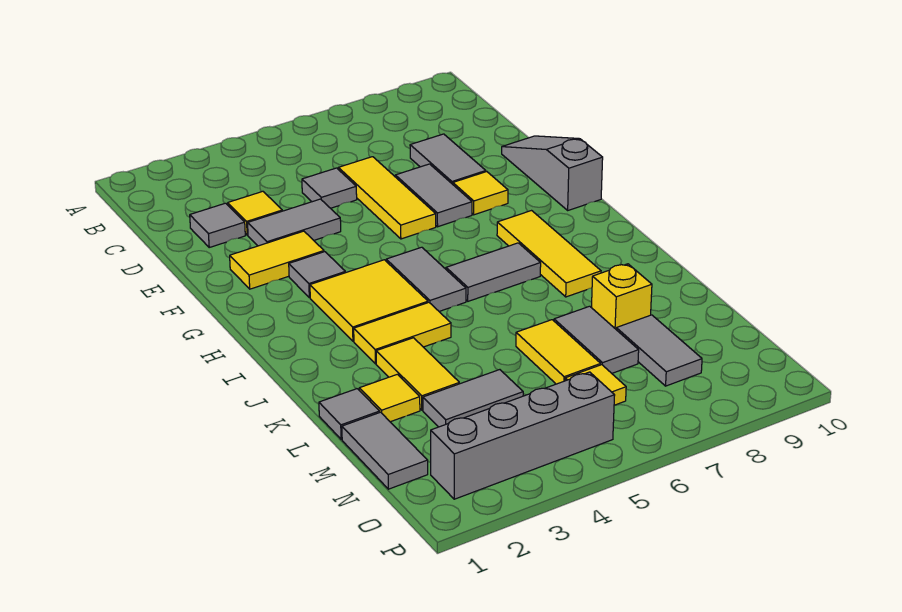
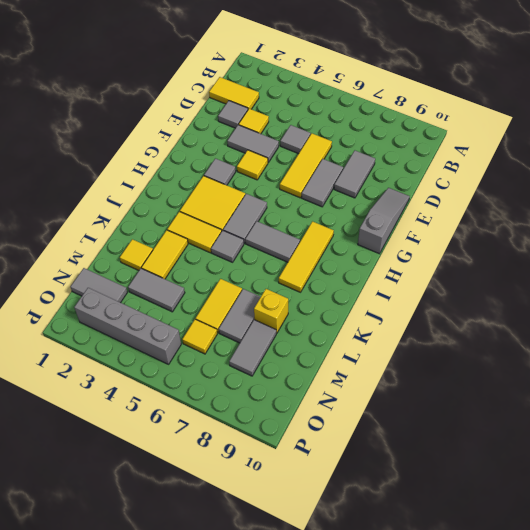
yellow tile F2:F3 level 1 -> yellow tile C1:C2 level 1
yellow tile F8 level 1 -> yellow tile F4 level 1
grey tile L1 level 1 -> grey tile J5 level 1
grey tile M1:N1 level 1 -> grey tile N1:N2 level 1

